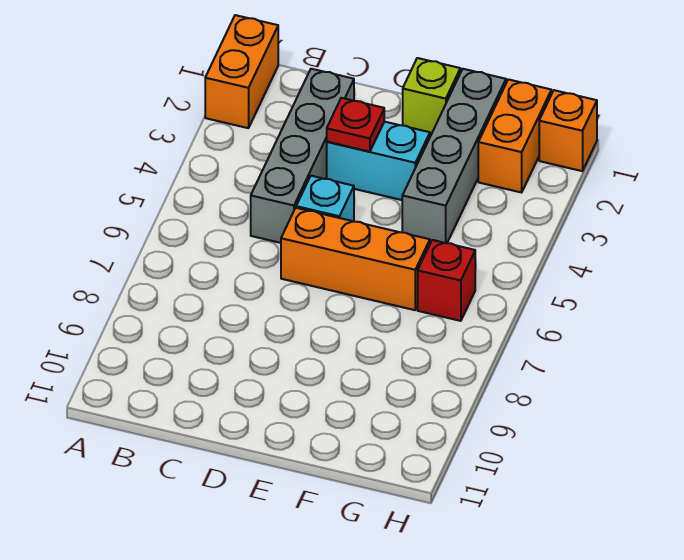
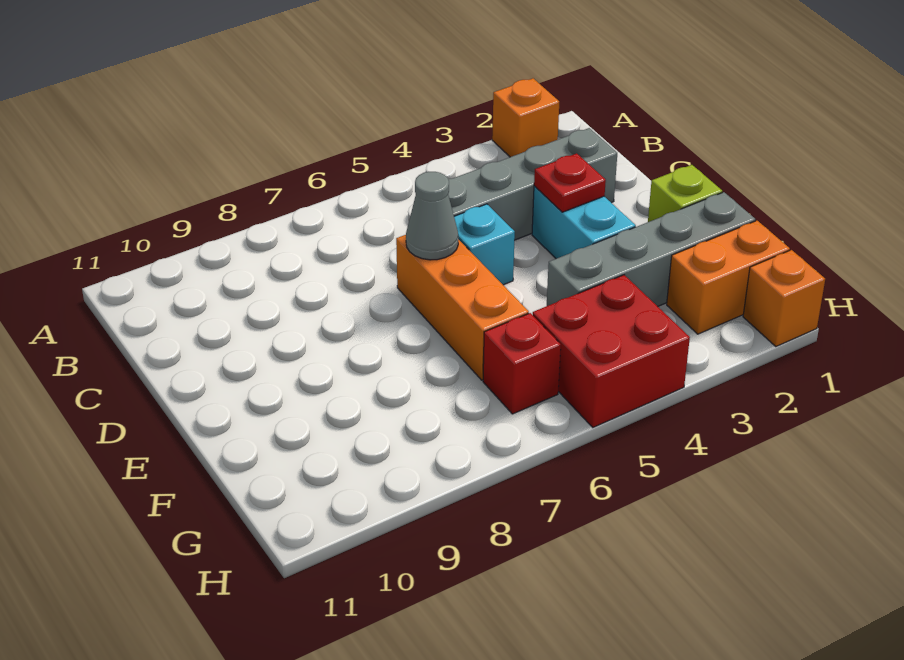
orange brick A1:A2 level 1 -> orange brick A2 level 1
none -> grey cone D6 level 2
none -> red brick G4:H5 level 1

